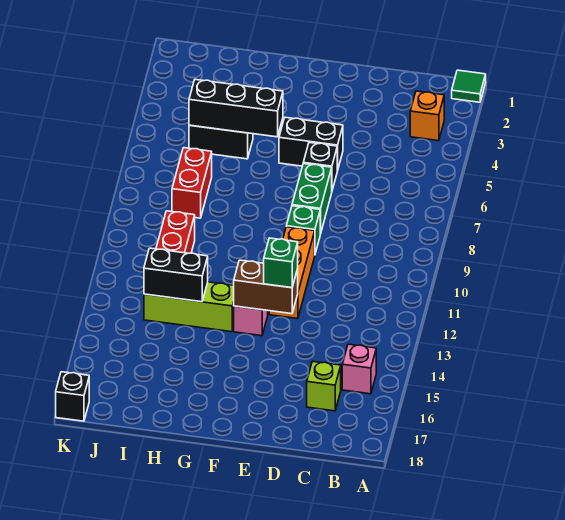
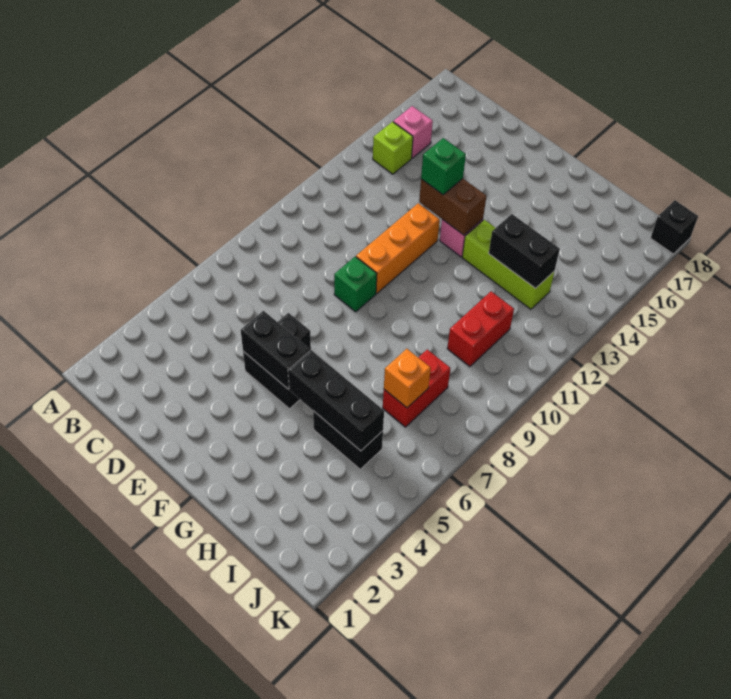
green tile A1 level 1 -> none
orange brick B3 level 1 -> orange brick I7 level 2
lime brick C16 level 1 -> lime brick B14 level 1
none -> black brick E5:F5 level 2
green brick E7:E8 level 1 -> none

